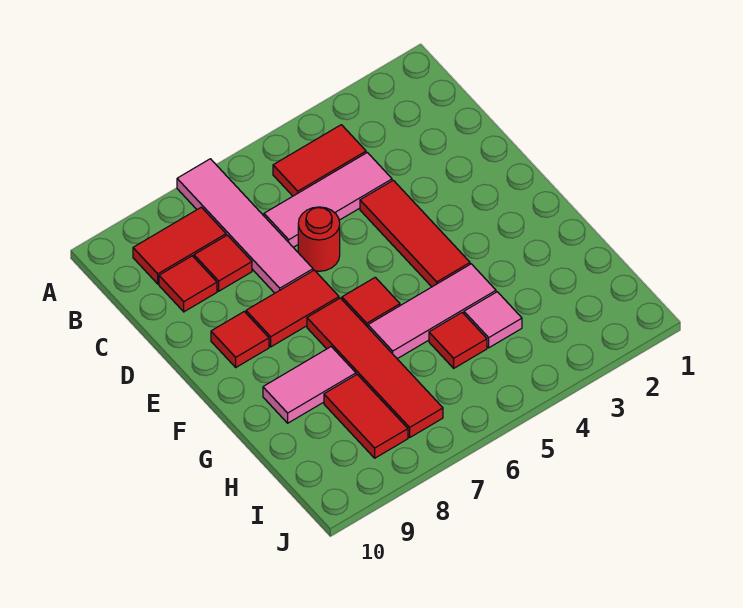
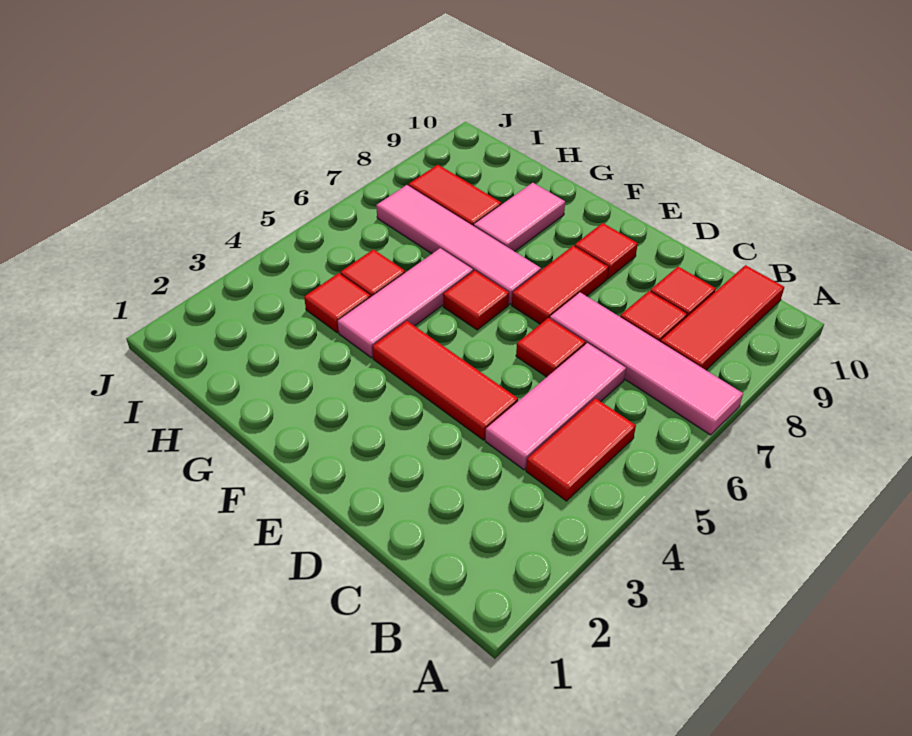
red tile B8:B9 level 1 -> red tile B8:B10 level 1
red round brick D6 level 1 -> red tile D6 level 1
red tile F7:I7 level 1 -> pink tile F7:I7 level 1
pink tile H4 level 1 -> red tile H4 level 1

